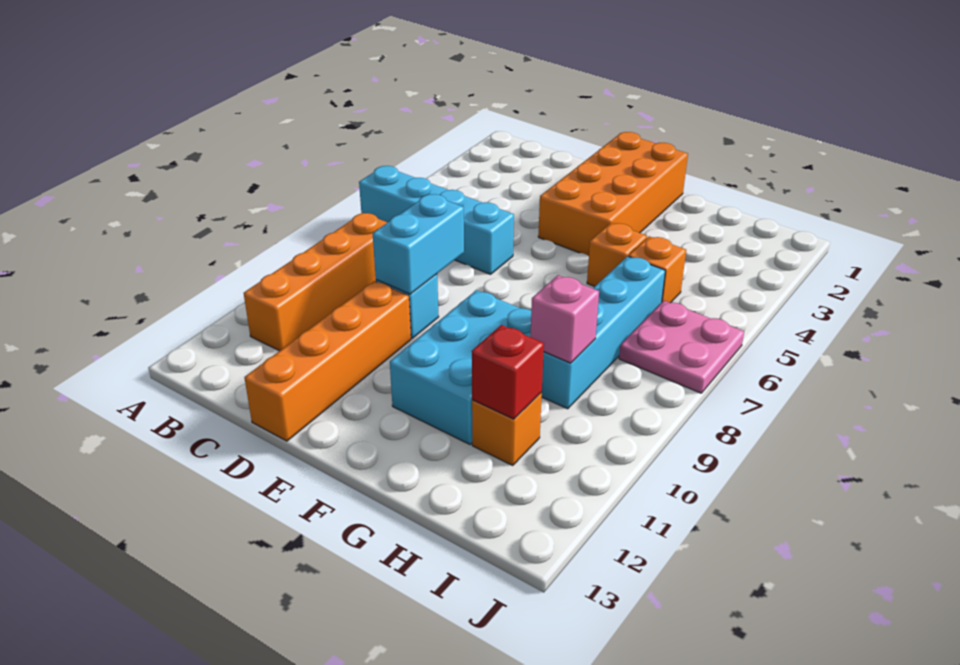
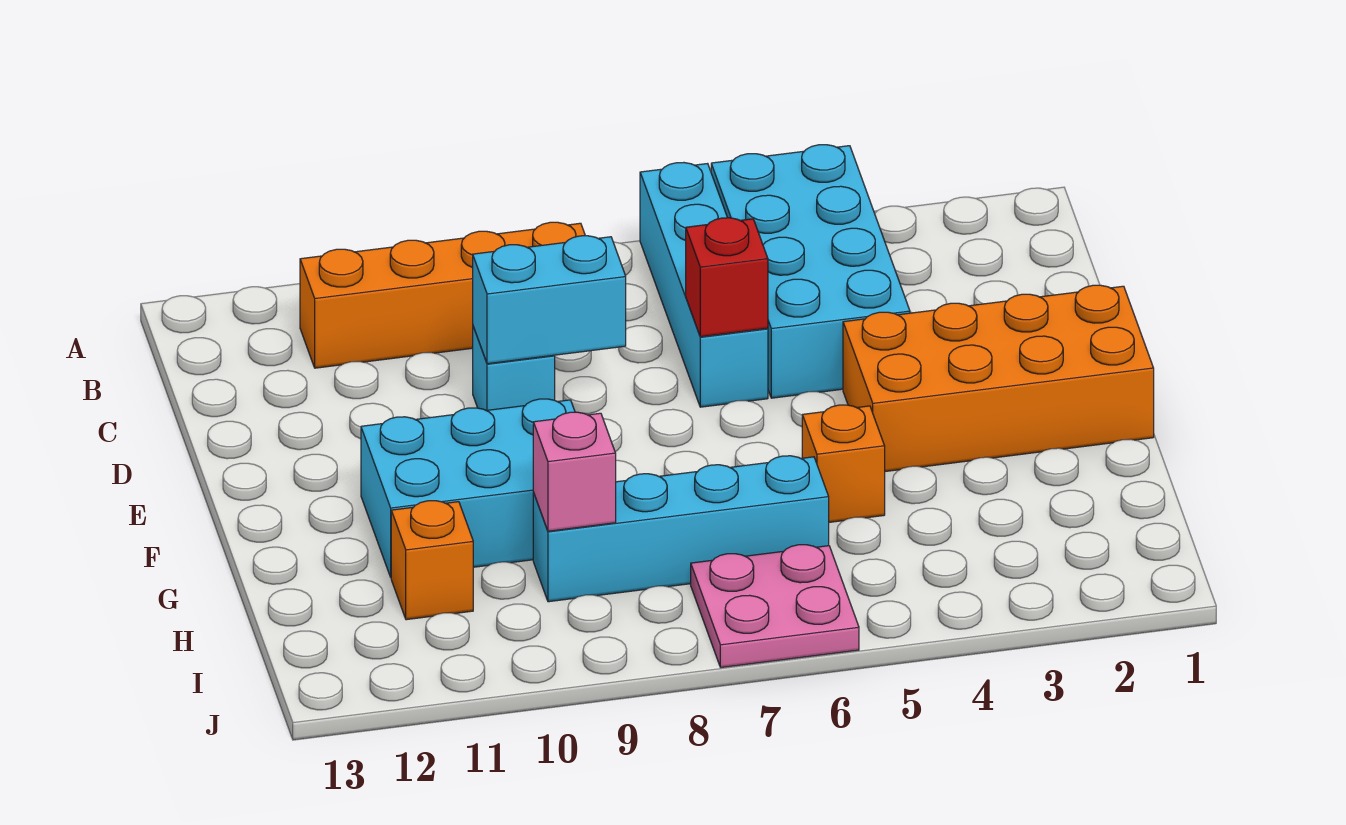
none -> cyan brick A4:D5 level 1
orange brick D10:D13 level 1 -> none
orange brick H5 level 1 -> none
red brick H11 level 2 -> red brick D6 level 2

